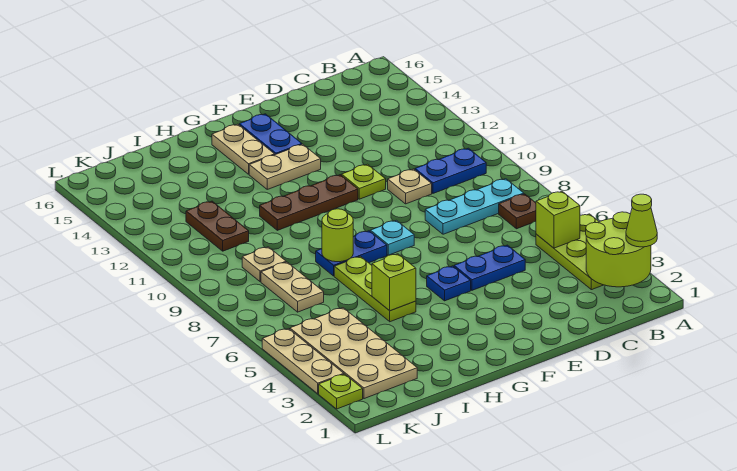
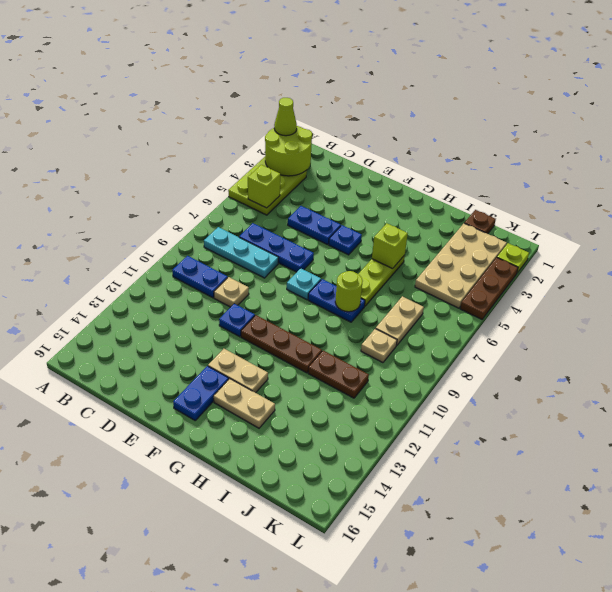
brown plate B7 level 1 -> brown plate J1 level 1
none -> blue plate C7:E7 level 1
lime plate E11 level 1 -> blue plate E11 level 1
tan plate G14:G15 level 1 -> tan plate G14:H14 level 1
brown plate J11:J12 level 1 -> brown plate I11:J11 level 1
tan plate L3:L5 level 1 -> brown plate L3:L5 level 1

